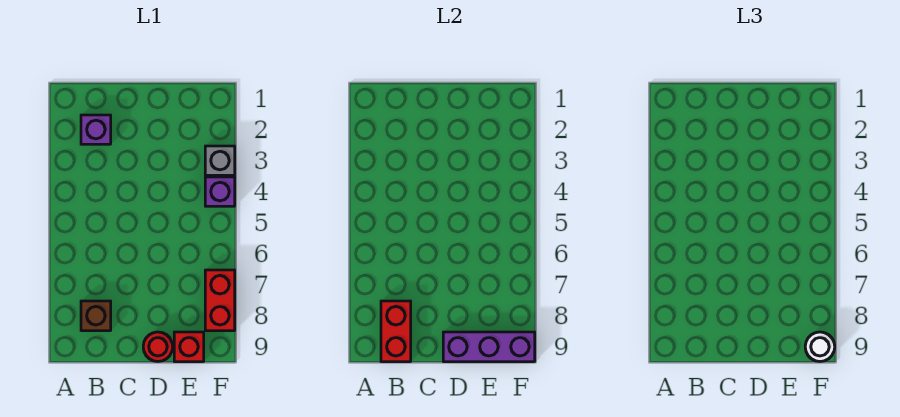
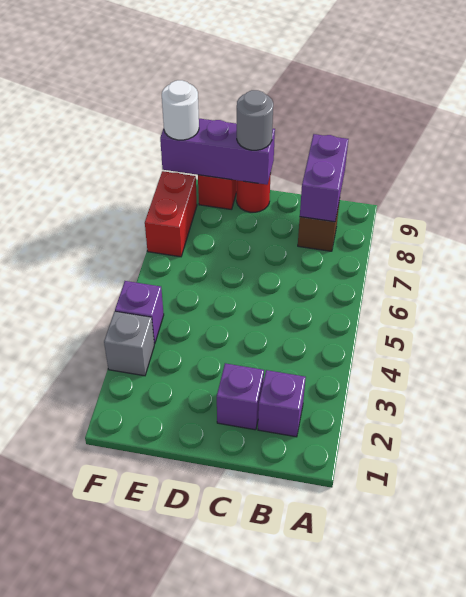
red brick B8:B9 level 2 -> purple brick B8:B9 level 2
none -> purple brick C2 level 1
none -> grey round brick D9 level 3

